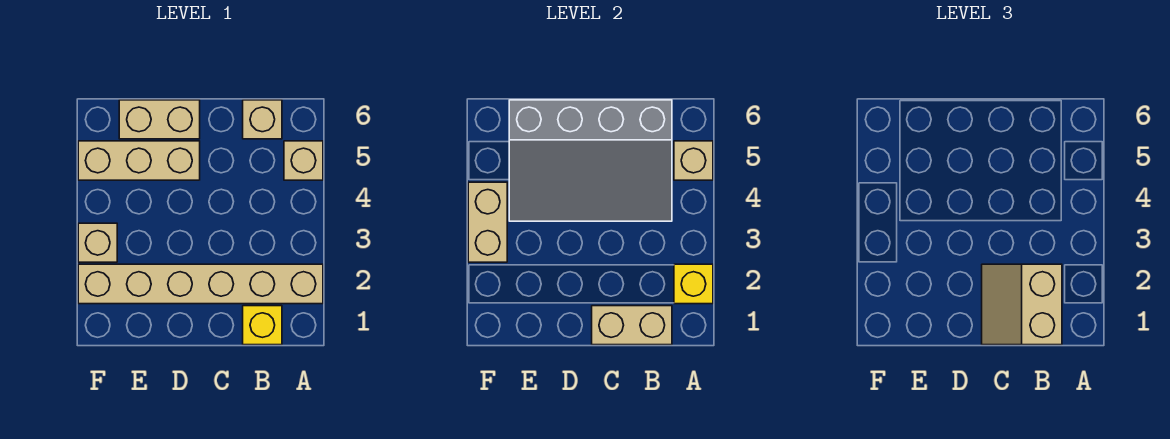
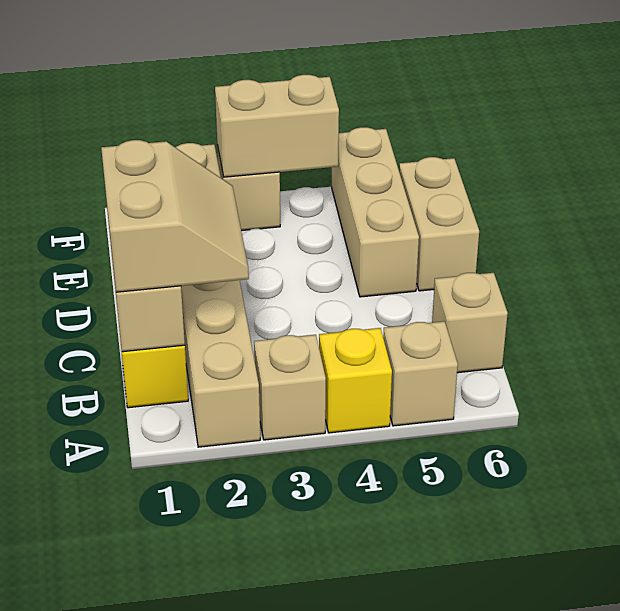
yellow brick A2 level 2 -> yellow brick A4 level 1
tan brick A5 level 2 -> tan brick A3 level 1
tan slope B1:C2 level 3 top B -> tan slope B1:C2 level 3 top 1
grey slope B4:E6 level 2 top 6 -> none

